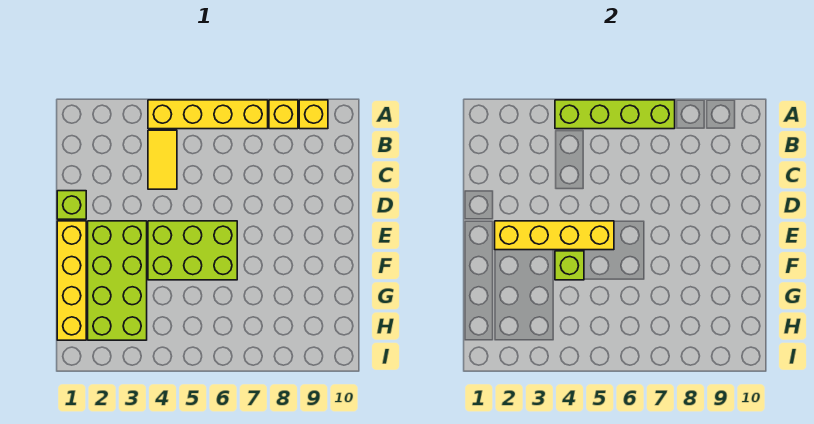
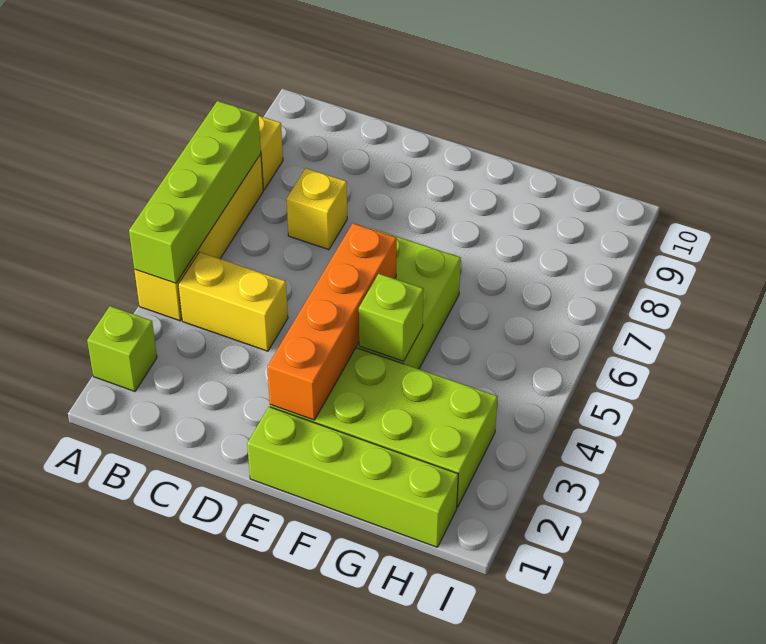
yellow brick A9 level 1 -> yellow brick C7 level 1
yellow tile B4:C4 level 1 -> yellow brick B4:C4 level 1
lime brick D1 level 1 -> lime brick A2 level 1
yellow brick E1:H1 level 1 -> lime brick E1:H1 level 1
yellow brick E2:E5 level 2 -> orange brick E2:E5 level 2

